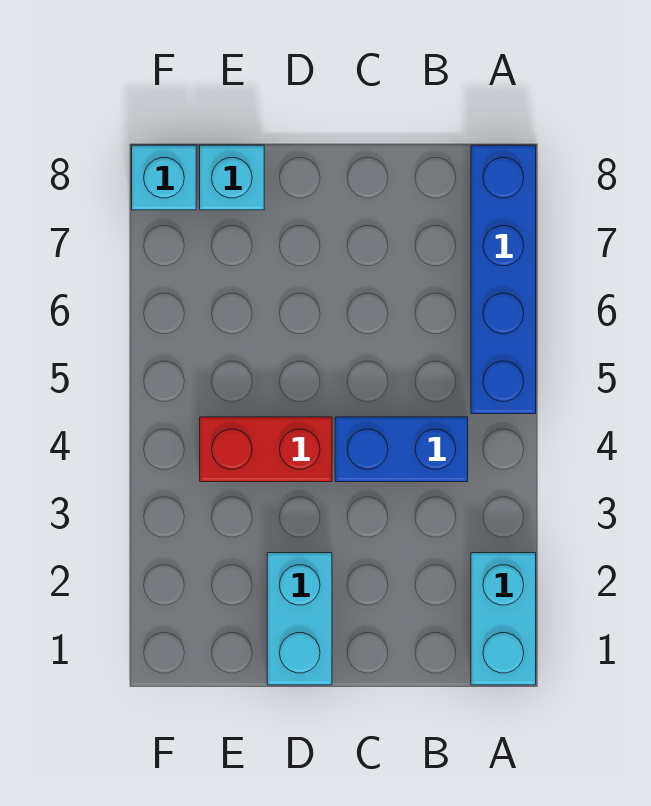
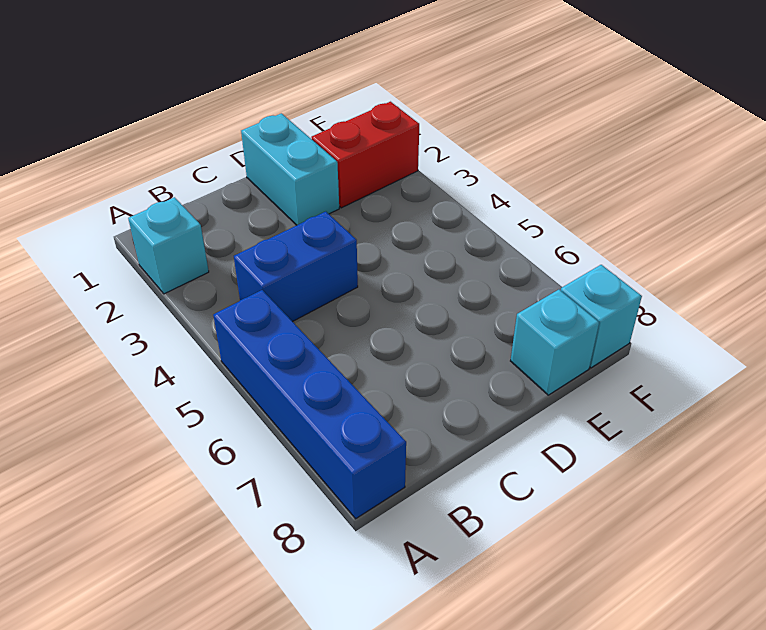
cyan brick A1:A2 level 1 -> cyan brick A2 level 1
red brick D4:E4 level 1 -> red brick E2:F2 level 1

